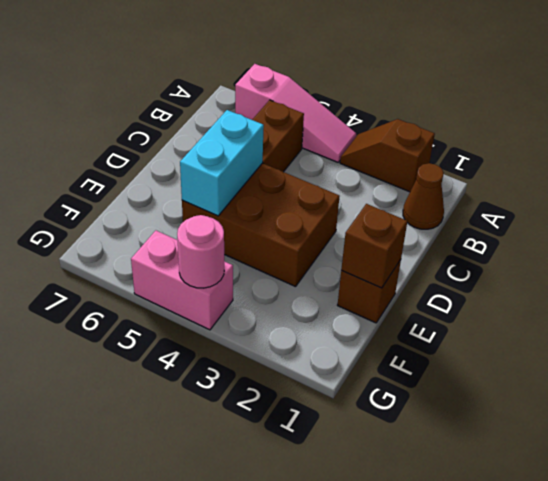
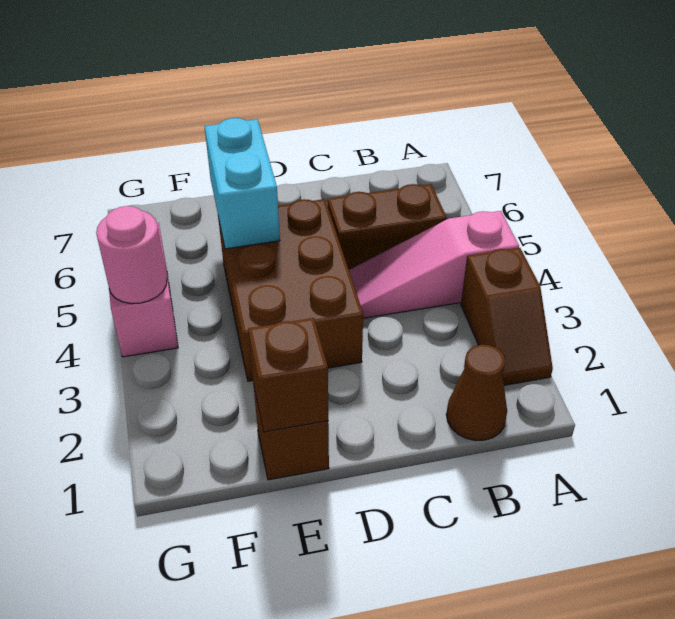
brown slope A2:A3 level 1 top 2 -> brown slope A2:A3 level 1 top 3
pink slope A4:A6 level 1 top 6 -> pink slope A4:C4 level 1 top A
cyan brick D5:E5 level 2 -> cyan brick E5:E6 level 2

